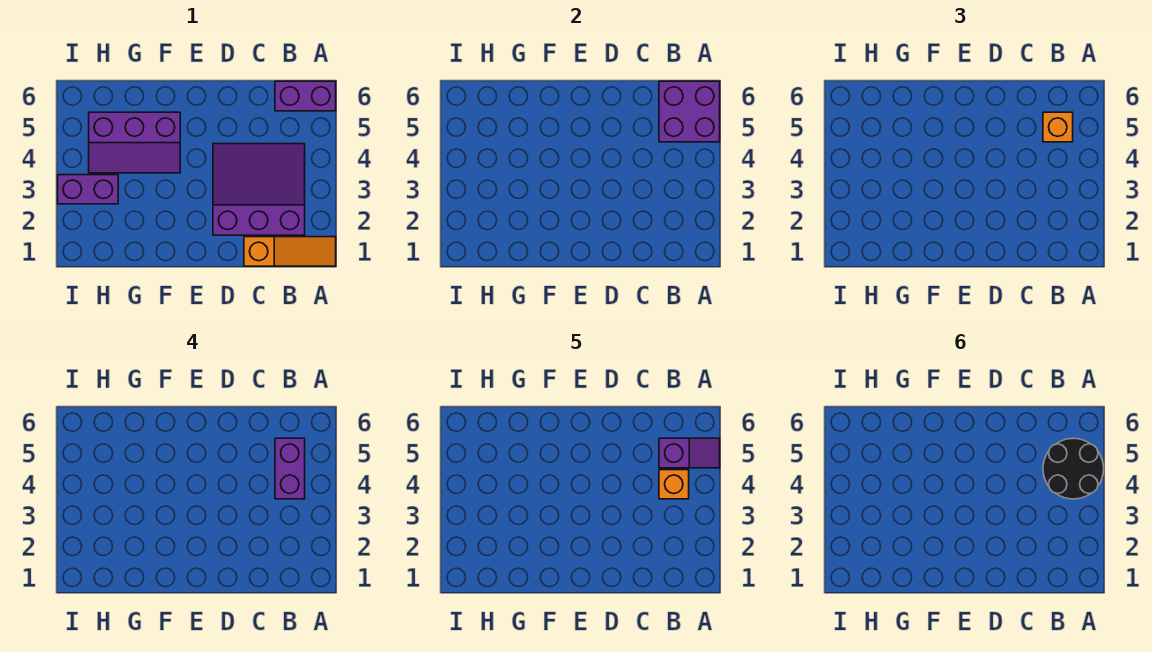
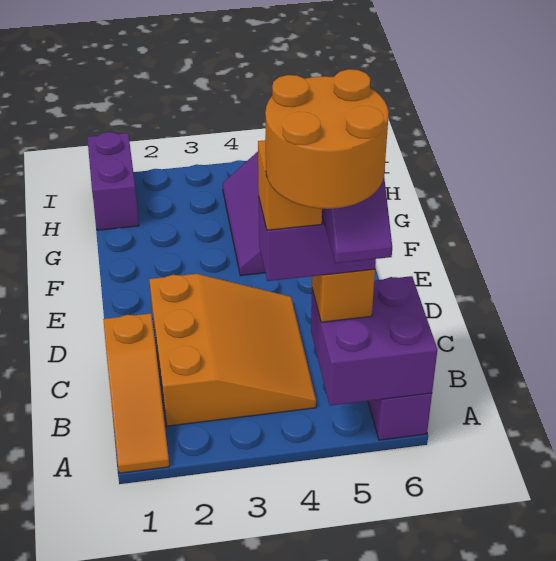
black round brick A4:B5 level 6 -> orange round brick A4:B5 level 6
purple slope B2:D4 level 1 top 2 -> orange slope B2:D4 level 1 top 2
purple brick H3:I3 level 1 -> purple brick H1:I1 level 1

